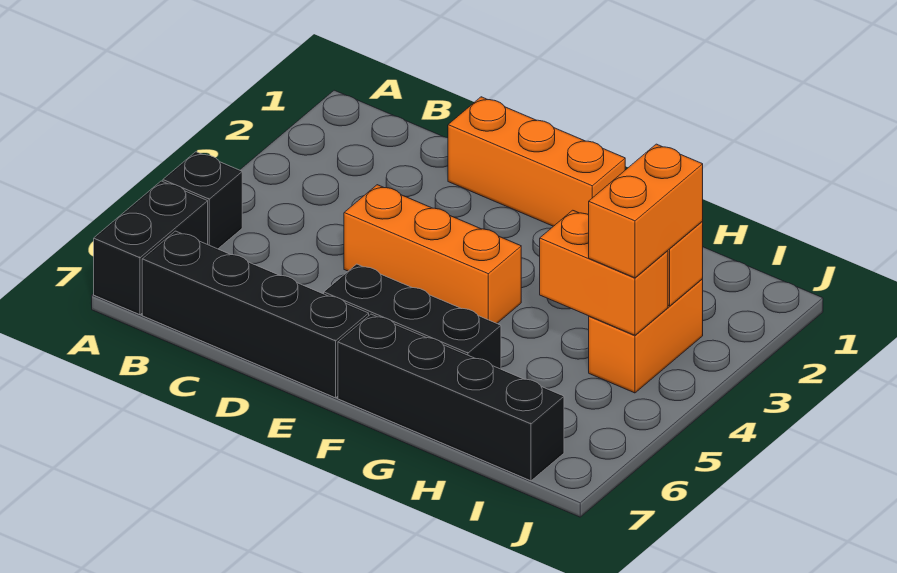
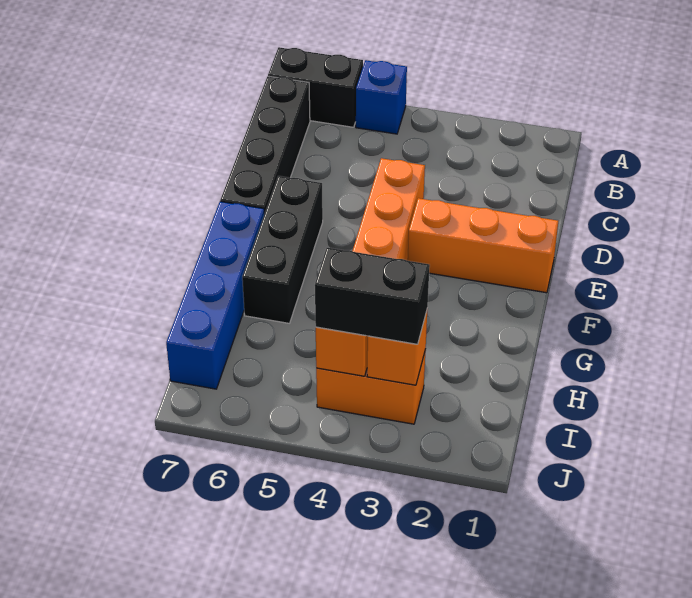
black brick A5 level 1 -> blue brick A5 level 1
orange brick D1:F1 level 1 -> orange brick E1:E3 level 1
black brick F7:I7 level 1 -> blue brick F7:I7 level 1
orange brick I3:I4 level 3 -> black brick I3:I4 level 3

